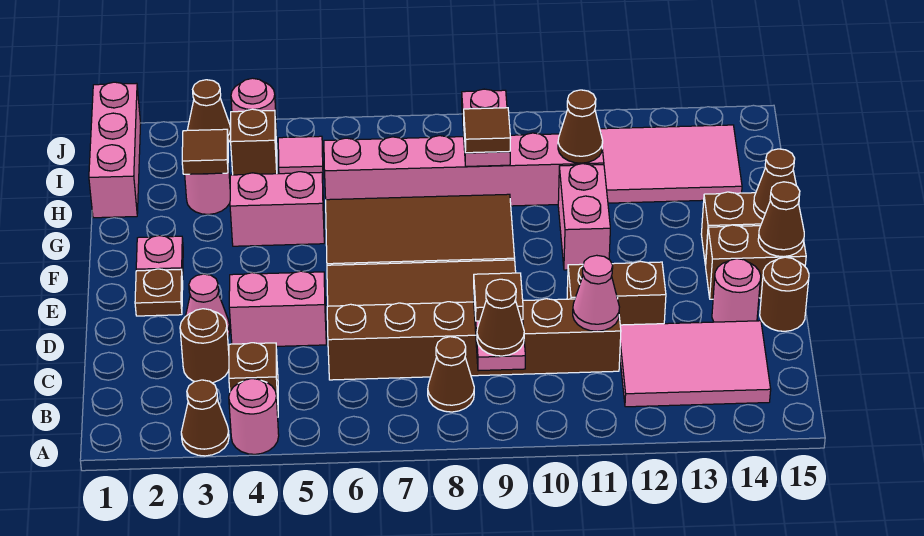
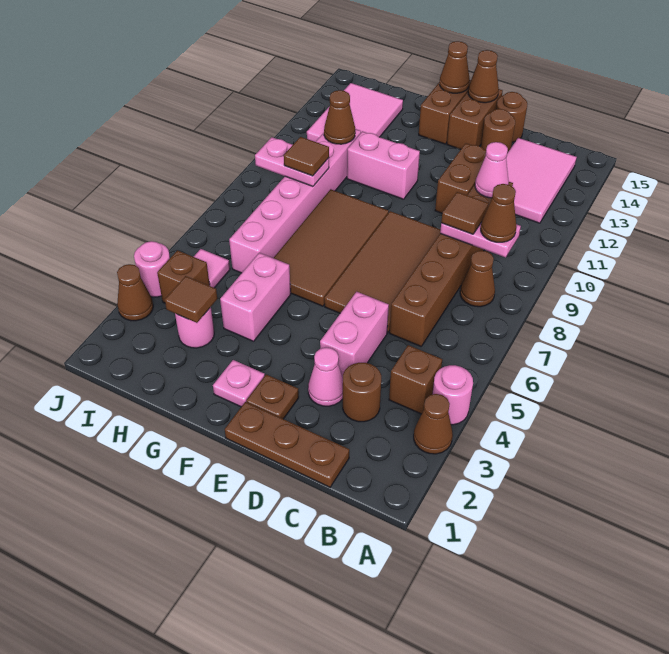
none -> brown plate C1:E1 level 1
pink round brick D14 level 1 -> brown round brick D14 level 1
pink brick H1:J1 level 1 -> none

